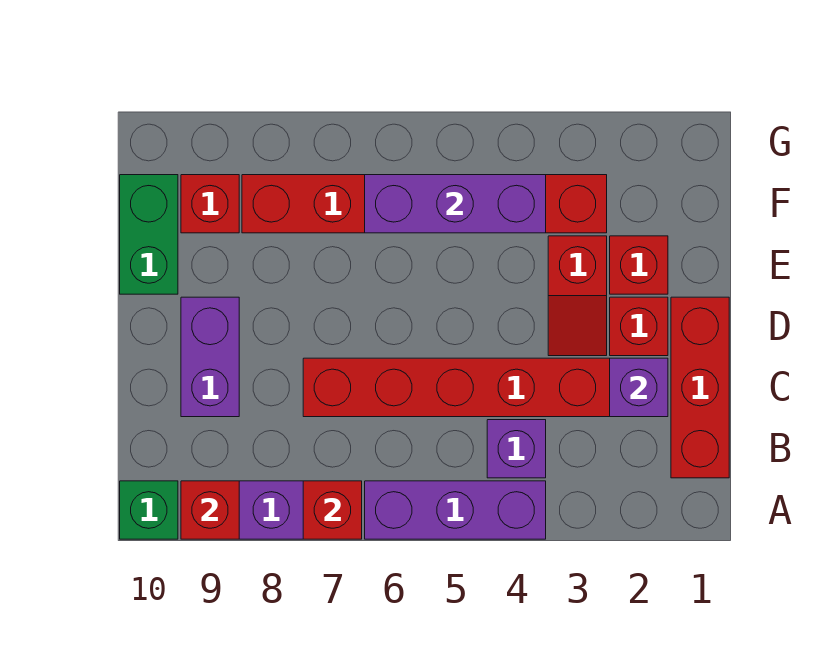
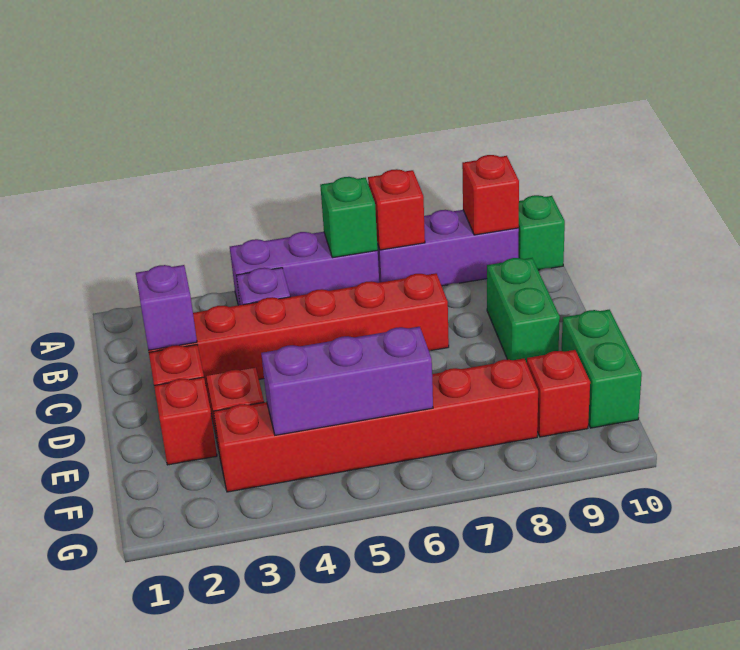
none -> green brick A6 level 2
red brick B1:D1 level 1 -> none
purple brick C9:D9 level 1 -> green brick C9:D9 level 1

